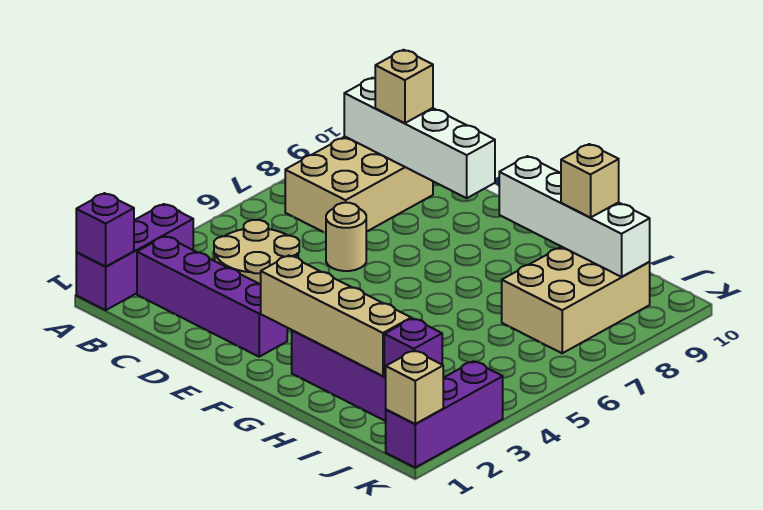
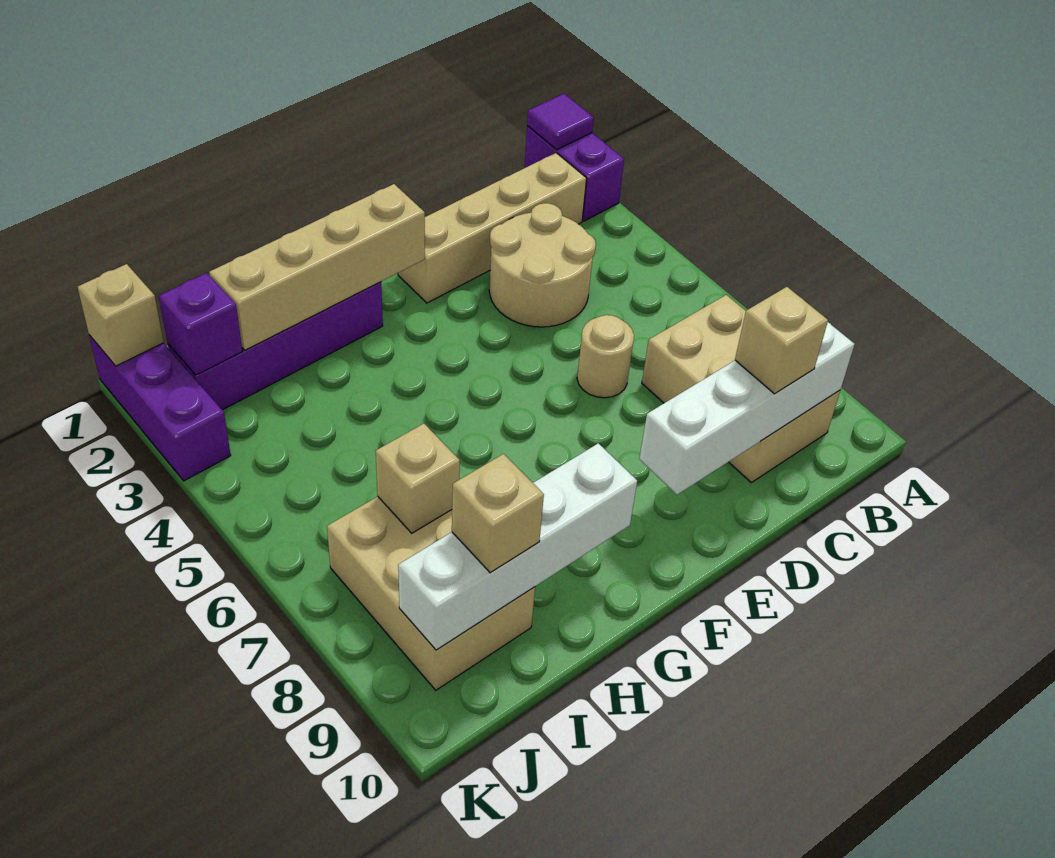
purple brick A1:A3 level 1 -> purple brick A1:A2 level 1
purple brick A1 level 2 -> purple tile A1 level 2
purple brick B2:E2 level 1 -> tan brick B2:E2 level 1
none -> tan brick I7 level 2

